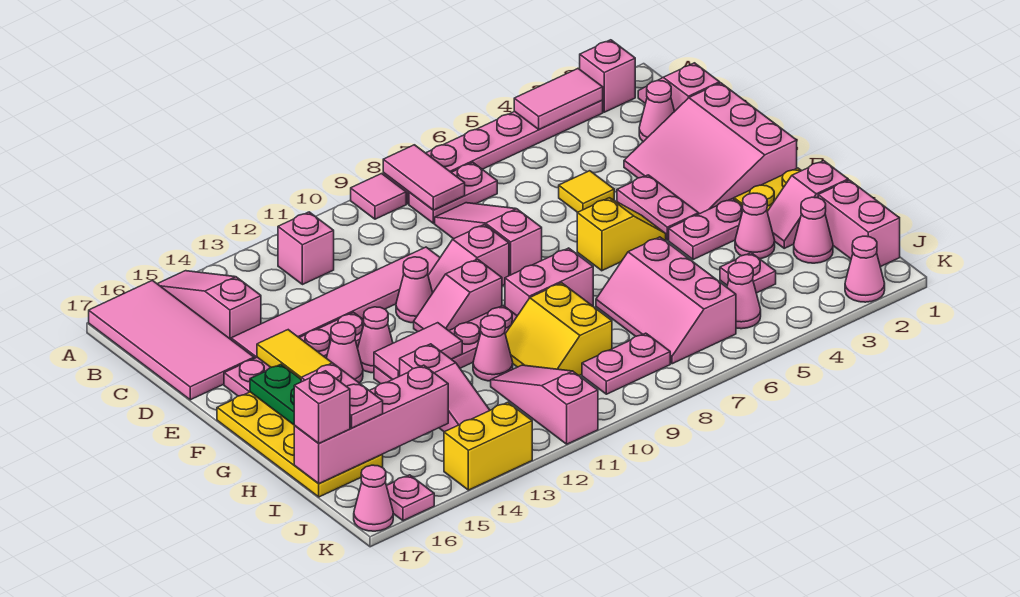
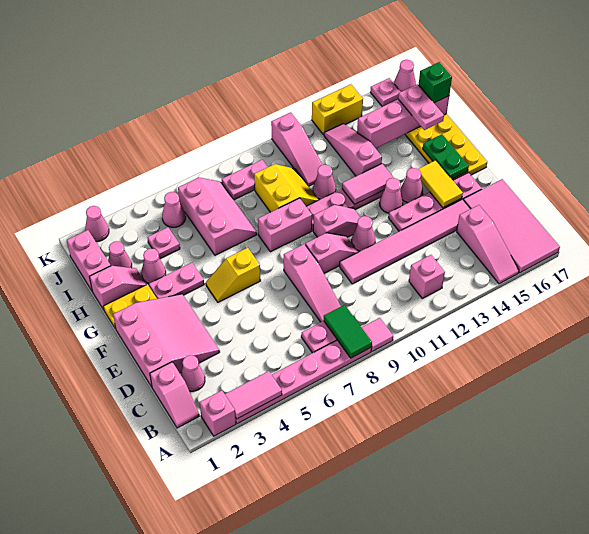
pink tile A8:B8 level 2 -> green tile A8:B8 level 2
yellow tile D5 level 1 -> none
pink plate E4:F4 level 1 -> none
pink brick I17 level 3 -> green brick I17 level 3

